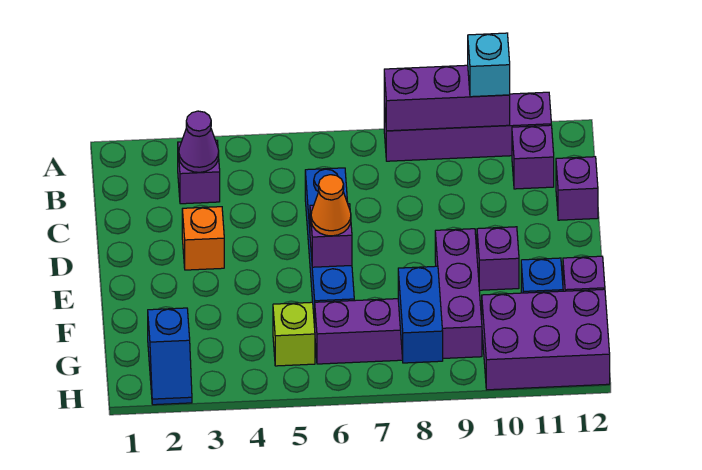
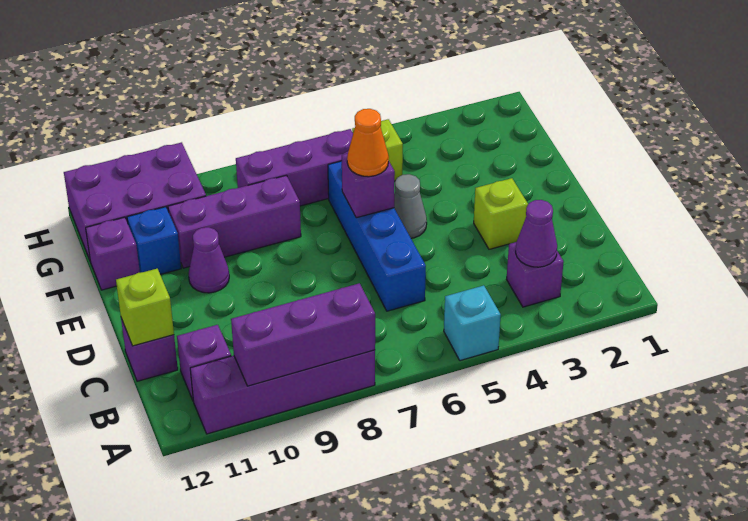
cyan brick A10 level 3 -> cyan brick A5 level 1
none -> lime brick C12 level 2
orange brick D3 level 1 -> lime brick D3 level 1
none -> grey cone E5 level 1
purple brick E9:G9 level 1 -> purple brick F8:F10 level 1
purple brick E10 level 1 -> purple cone E10 level 1
blue slope G2:H2 level 1 top G -> none
blue brick G8:H8 level 2 -> none

